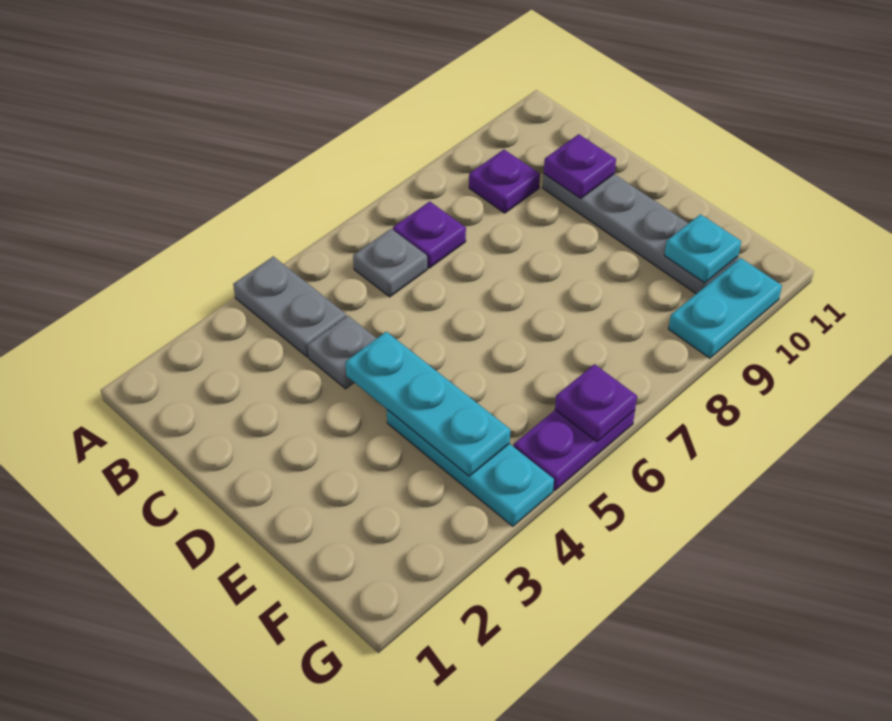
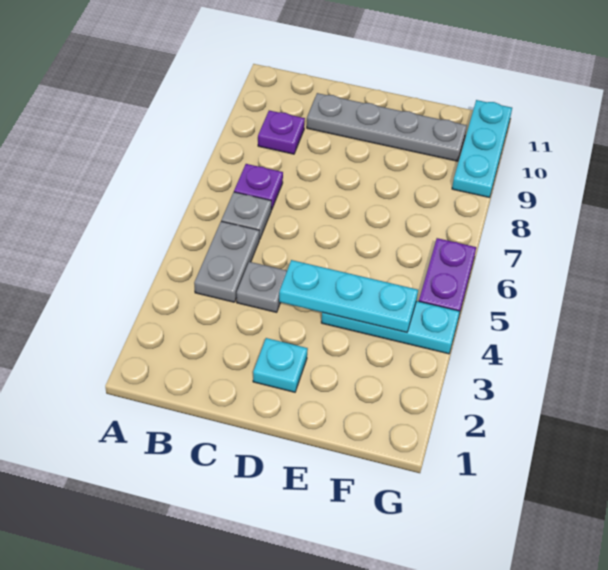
grey plate A4:B4 level 1 -> grey plate B4:B5 level 1
purple plate C10 level 2 -> none
cyan plate F10 level 2 -> cyan plate D2 level 1
purple plate G6 level 2 -> none
cyan plate G9:G10 level 1 -> cyan plate G9:G11 level 1

